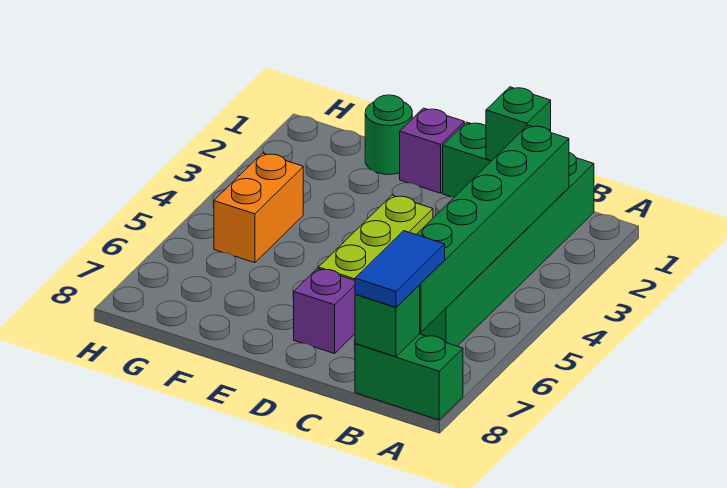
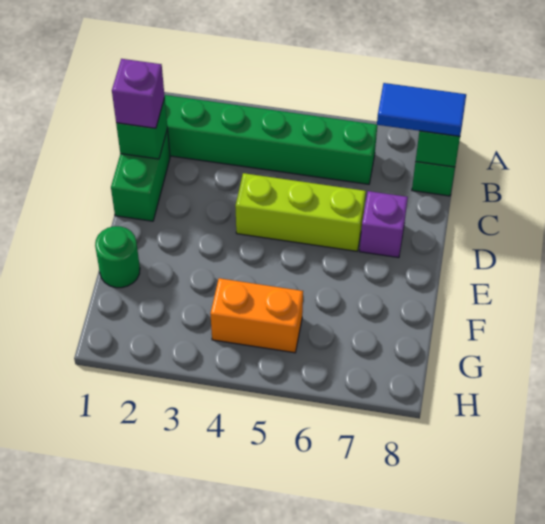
green brick B2:B7 level 2 -> none
purple brick E1 level 1 -> purple brick C1 level 3

